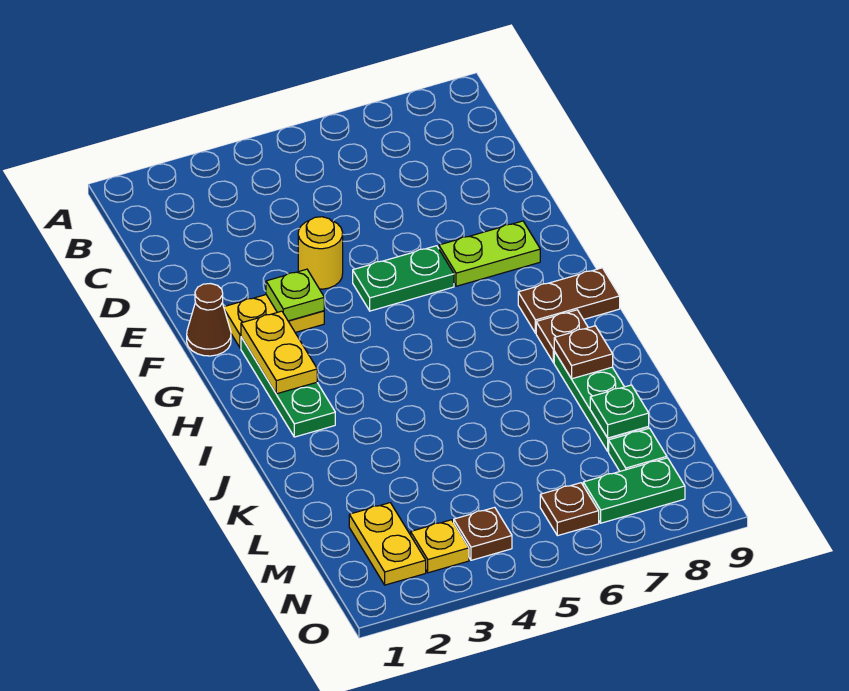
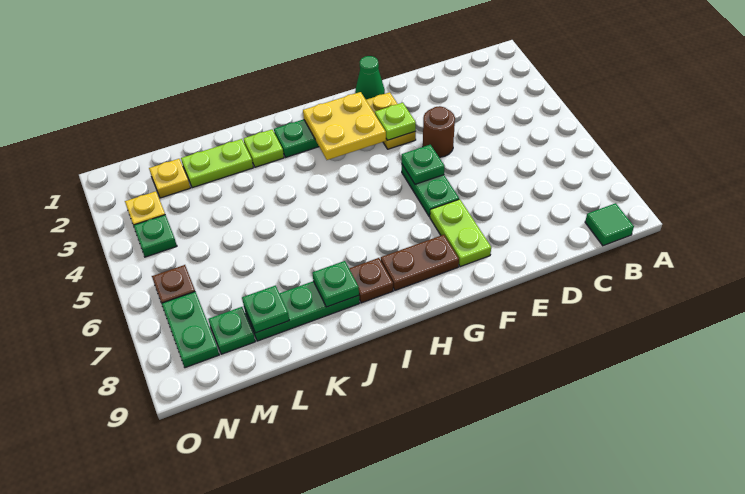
none -> green tile B9 level 1
yellow round brick E4 level 1 -> brown round brick E4 level 1
brown cone F1 level 1 -> green cone F1 level 1
none -> green plate F5 level 2
yellow plate G2:H2 level 2 -> yellow plate G2:H3 level 2
brown plate H8:H9 level 1 -> brown plate G8:H8 level 1
none -> lime plate J2 level 1
brown plate J8 level 2 -> green plate J8 level 2
none -> lime plate K2:L2 level 1
yellow plate M2:N2 level 1 -> yellow plate M2 level 1
brown plate N4 level 1 -> green plate N4 level 1

